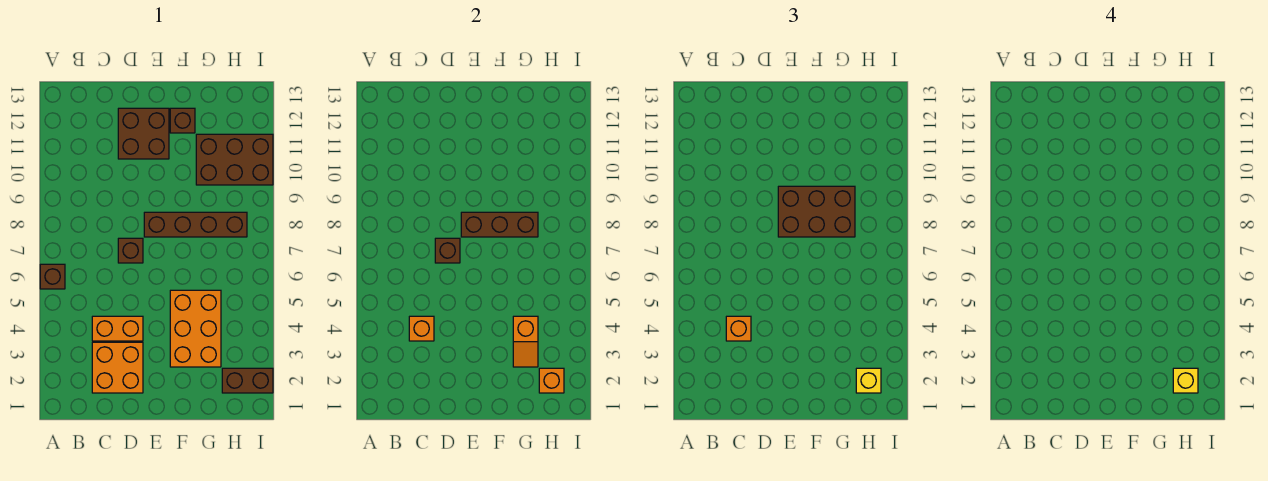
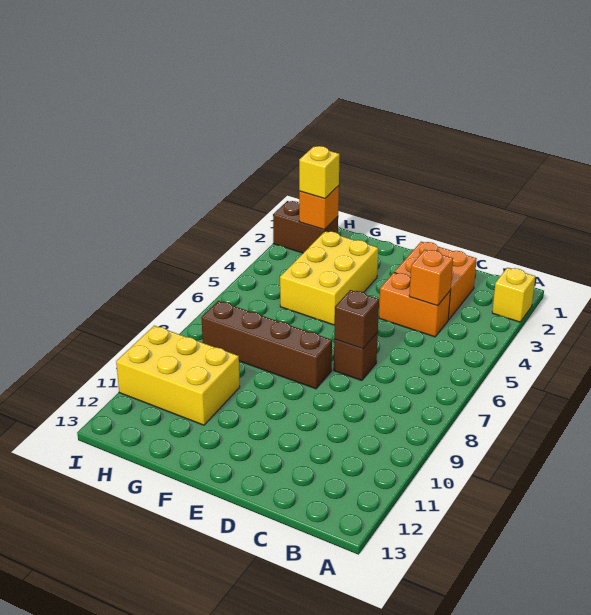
brown brick A6 level 1 -> none
orange brick C4 level 3 -> none
brown brick D11:E12 level 1 -> none
brown brick E8:G8 level 2 -> none
brown brick E8:G9 level 3 -> none
orange brick F3:G5 level 1 -> yellow brick F3:G5 level 1
brown brick F12 level 1 -> none
orange slope G3:G4 level 2 top 4 -> none
brown brick G10:I11 level 1 -> yellow brick G10:I11 level 1
yellow brick H2 level 4 -> yellow brick A2 level 1

